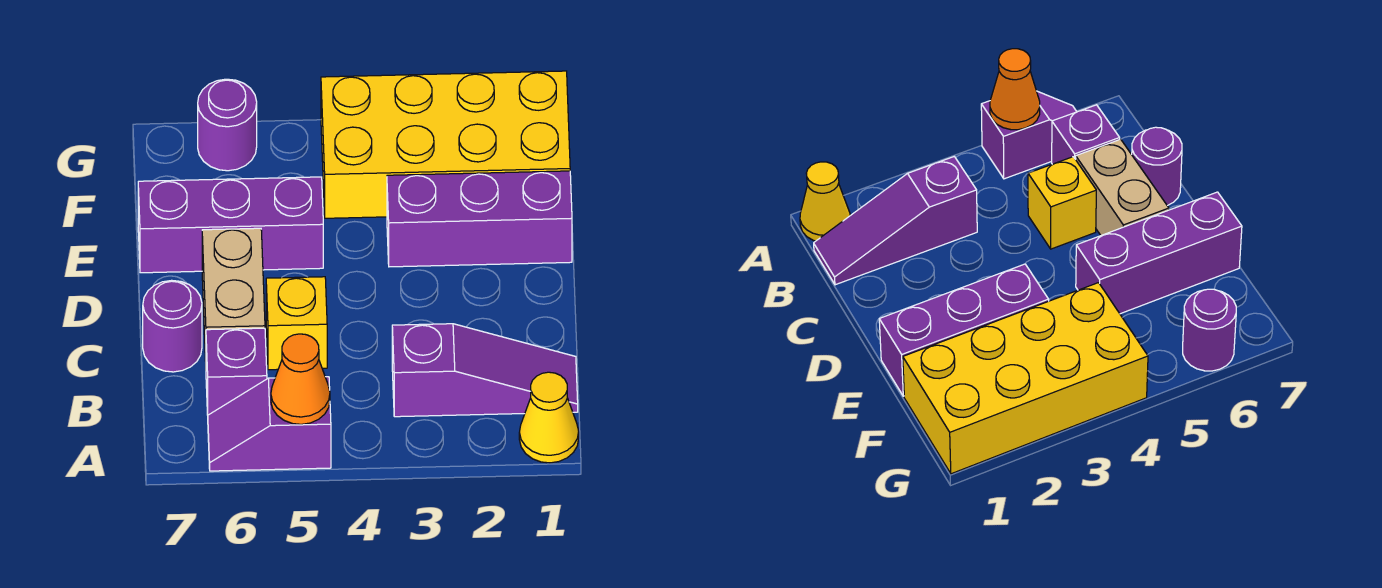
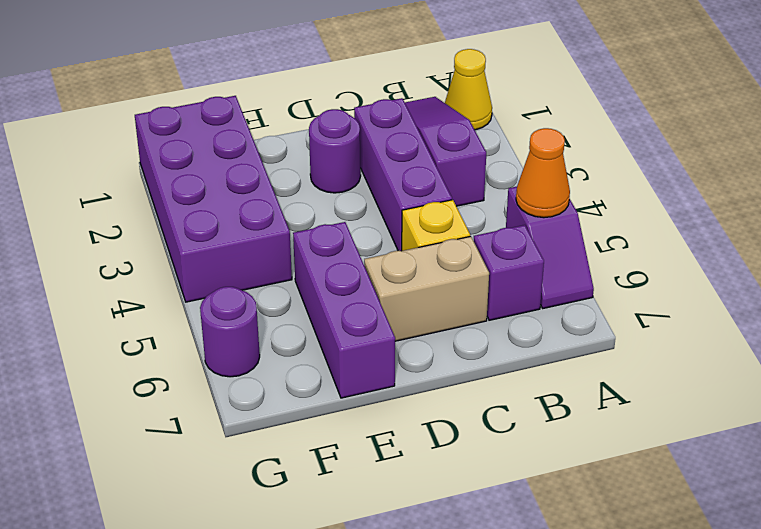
purple round brick C7 level 1 -> purple round brick D2 level 1
purple brick E1:E3 level 1 -> purple brick C2:C4 level 1
yellow brick F1:G4 level 1 -> purple brick F1:G4 level 1

